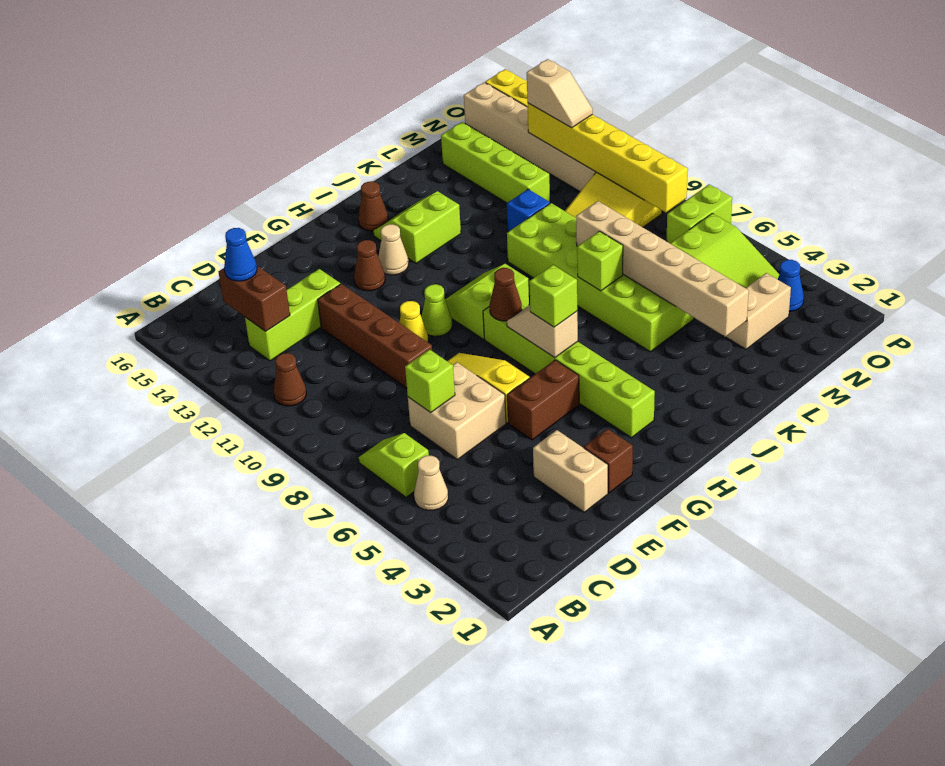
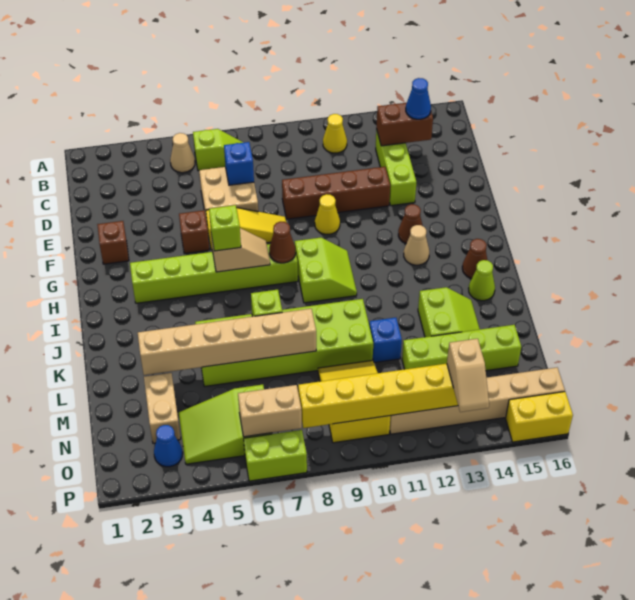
brown cone B11 level 1 -> yellow cone B11 level 1
lime brick D7 level 2 -> blue brick D7 level 2
tan brick E2:E3 level 1 -> tan brick O6:O7 level 2
brown brick F5:G5 level 1 -> brown brick F5 level 1
lime cone G10 level 1 -> lime cone J15 level 1
lime slope I13:J14 level 1 top 13 -> lime slope K13:L14 level 1 top 13
lime brick O7:P7 level 1 -> lime brick P6:P7 level 1
tan slope O12:O13 level 3 top 13 -> tan slope O13:P13 level 3 top O

